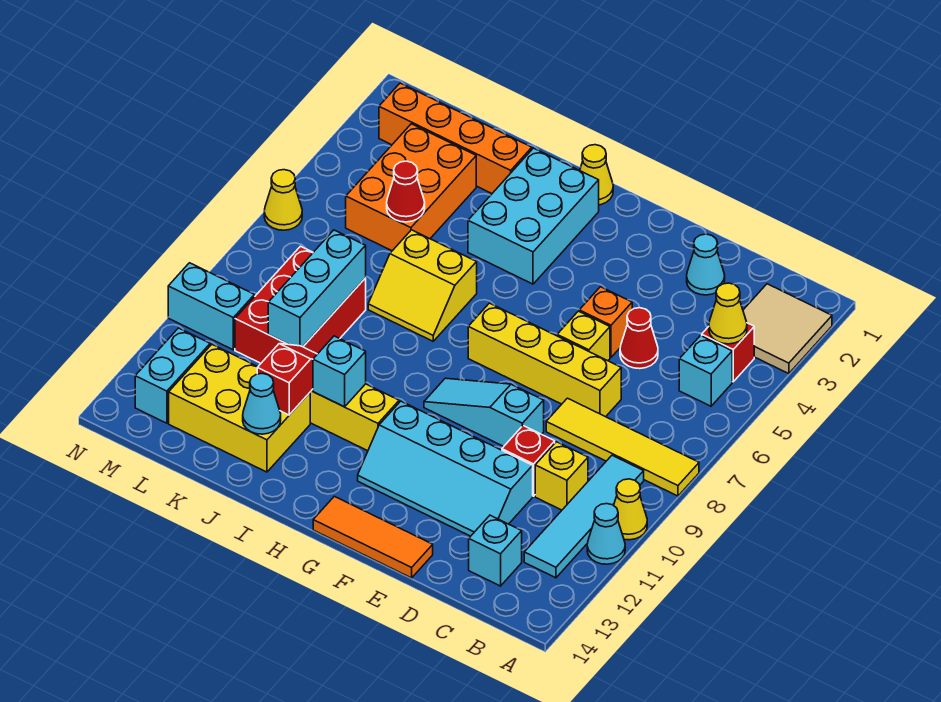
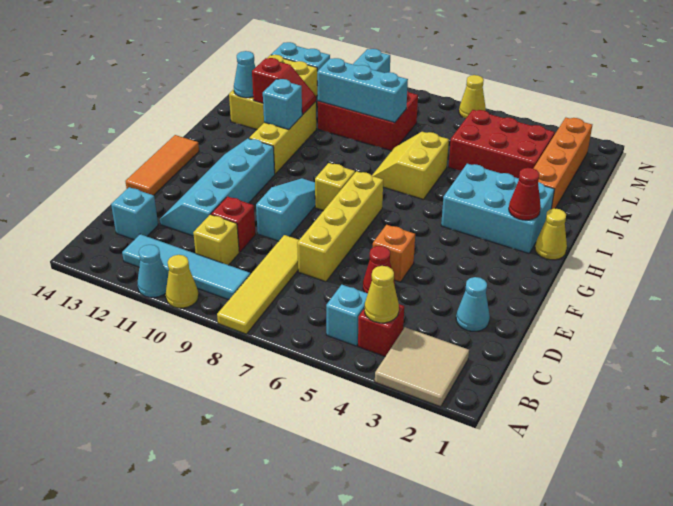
yellow brick E6 level 1 -> yellow brick G8 level 1
orange brick K3:L5 level 1 -> red brick K3:L5 level 1
red cone K5 level 2 -> red cone H2 level 2

